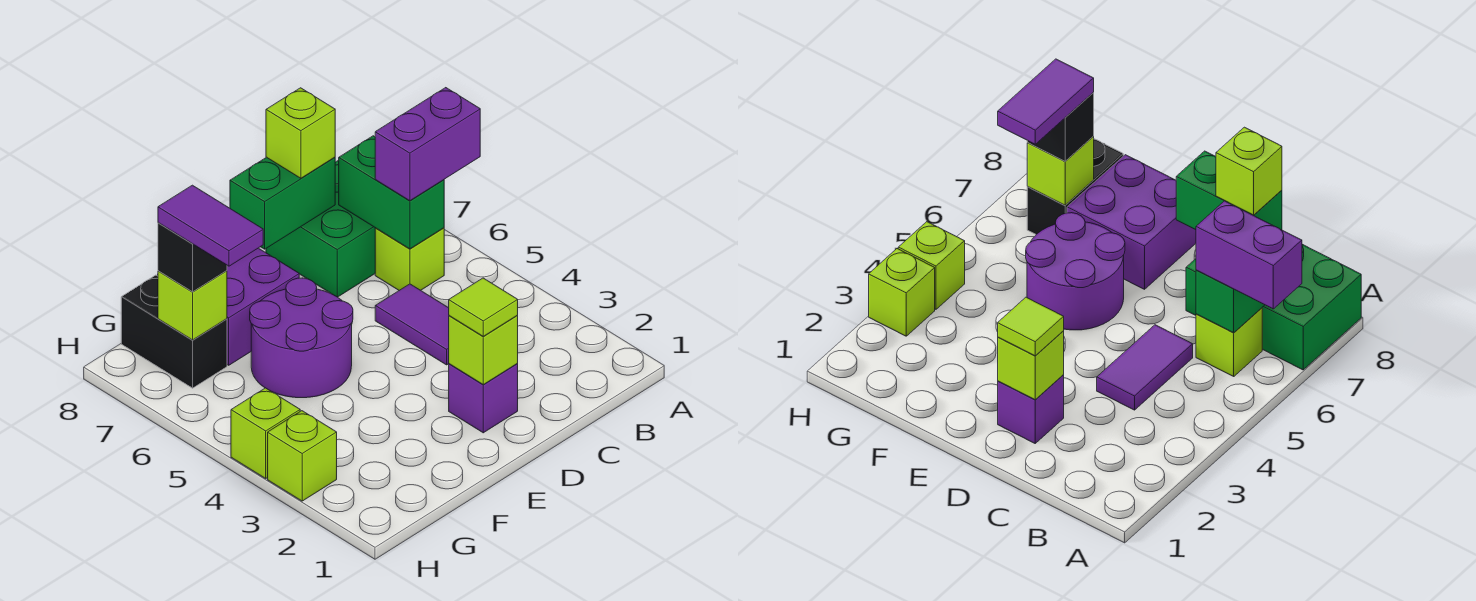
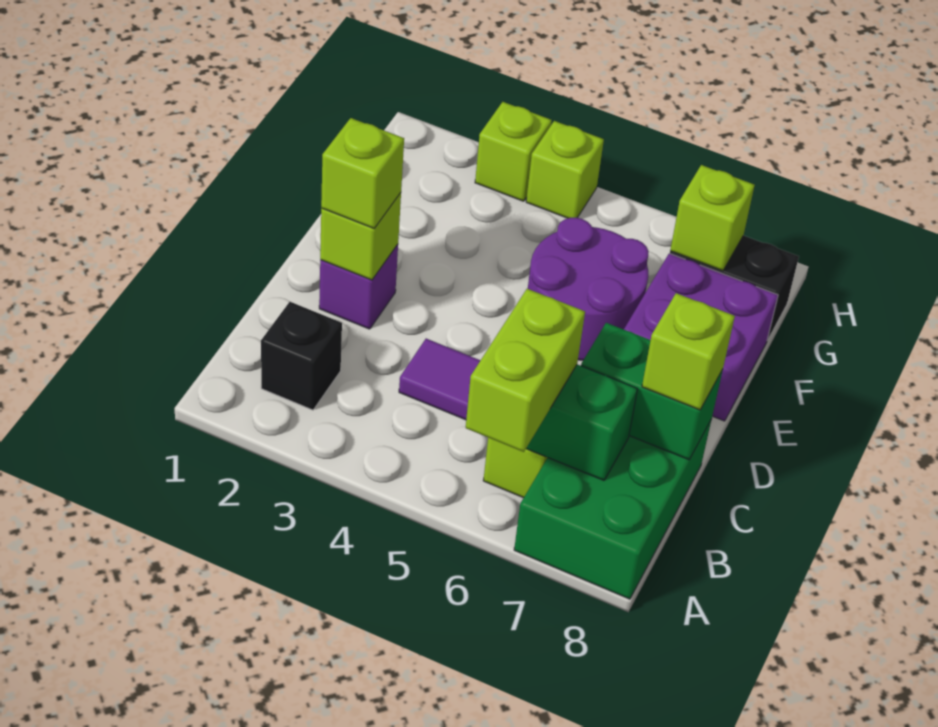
purple brick A6:B6 level 3 -> lime brick A6:B6 level 3
green brick C8:D8 level 2 -> green brick C7:C8 level 2
lime tile D2 level 3 -> lime brick D2 level 3
purple tile G6:G7 level 4 -> none
black brick G7 level 3 -> black brick B2 level 1

